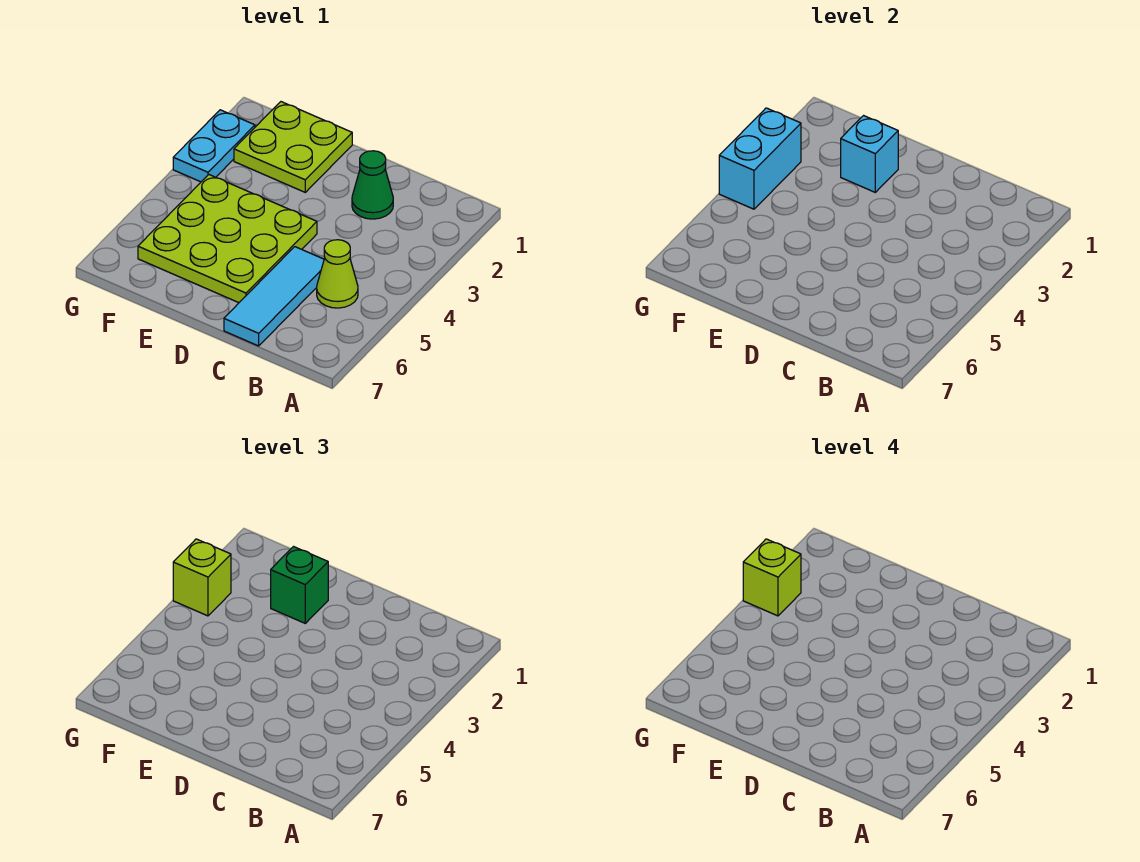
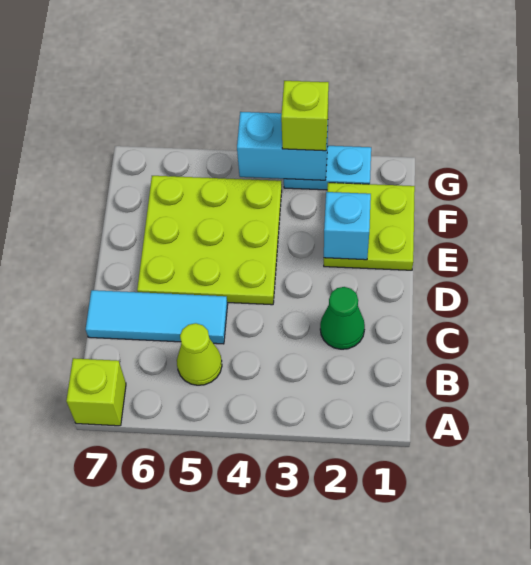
green brick E2 level 3 -> none
lime brick G3 level 4 -> lime brick A7 level 1

